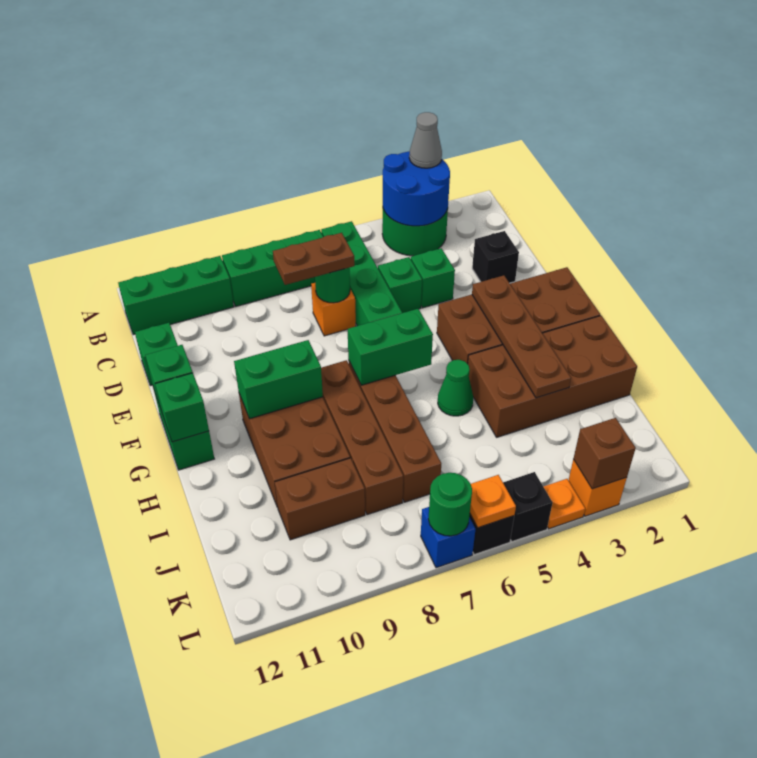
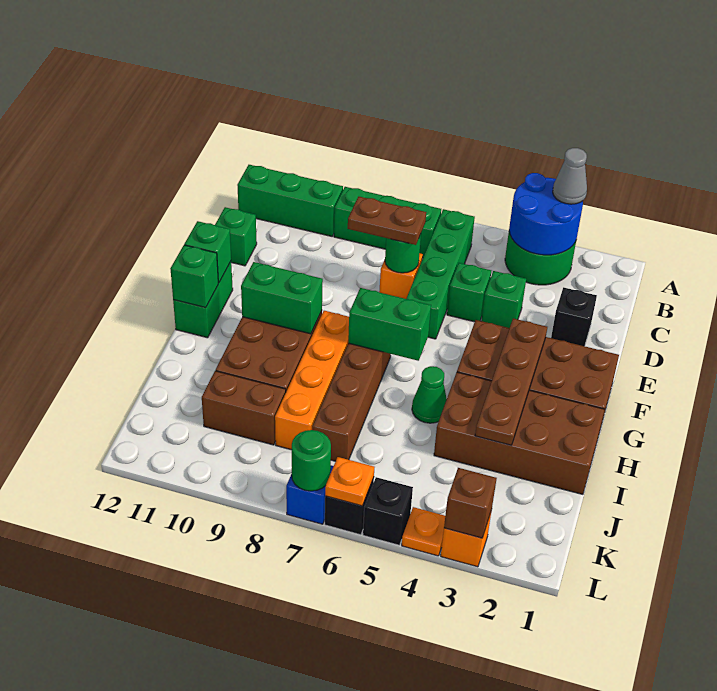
brown brick G8:J8 level 1 -> orange brick G8:J8 level 1

